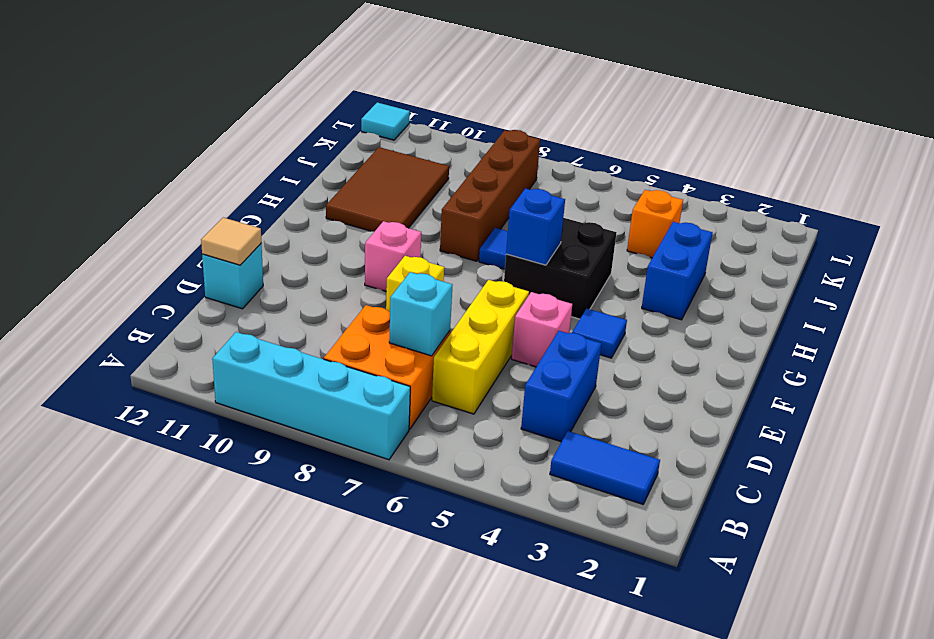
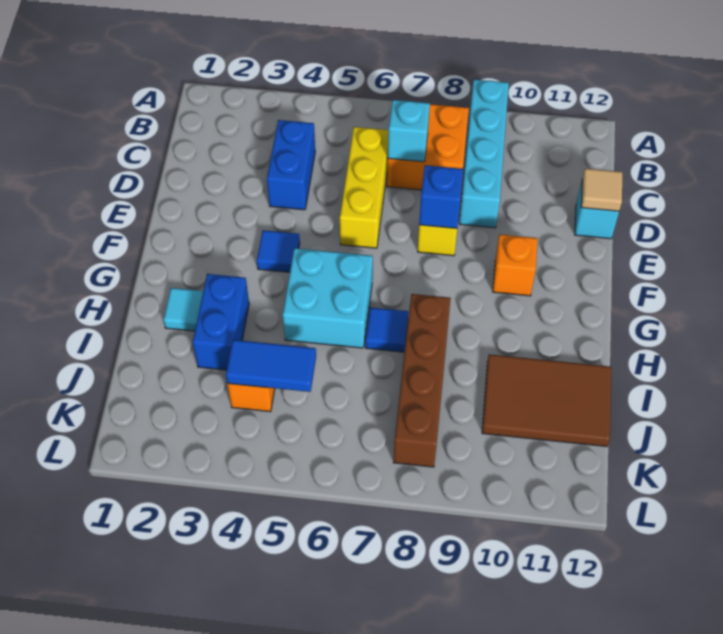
cyan brick A7:A10 level 1 -> cyan brick A9:D9 level 1
blue tile B2:B3 level 1 -> blue tile J4:J5 level 2
pink brick E5 level 1 -> none
pink brick F9 level 1 -> none
none -> orange brick F10 level 1
black brick G5:H6 level 1 -> cyan brick G5:H6 level 1
blue brick G6 level 2 -> blue brick E8 level 2
brown tile H10:J11 level 1 -> brown tile I10:J12 level 1
cyan tile L12 level 1 -> cyan tile H2 level 1

